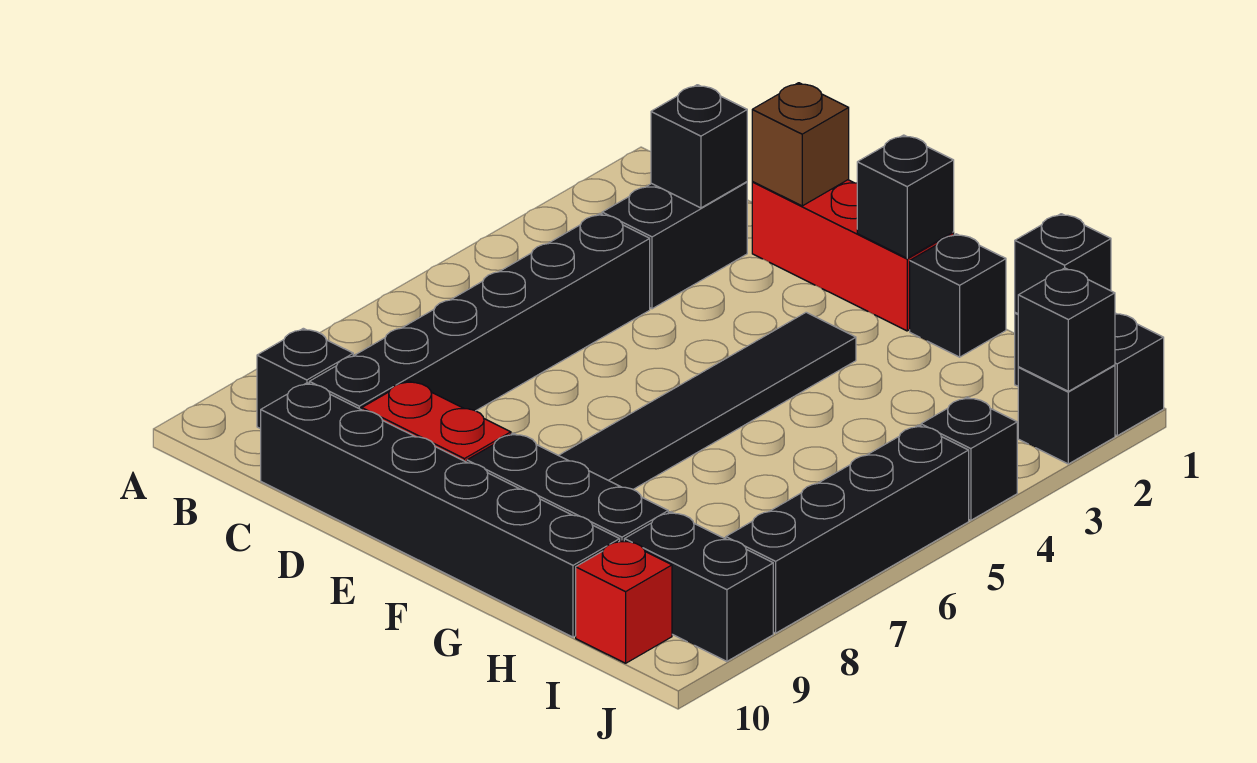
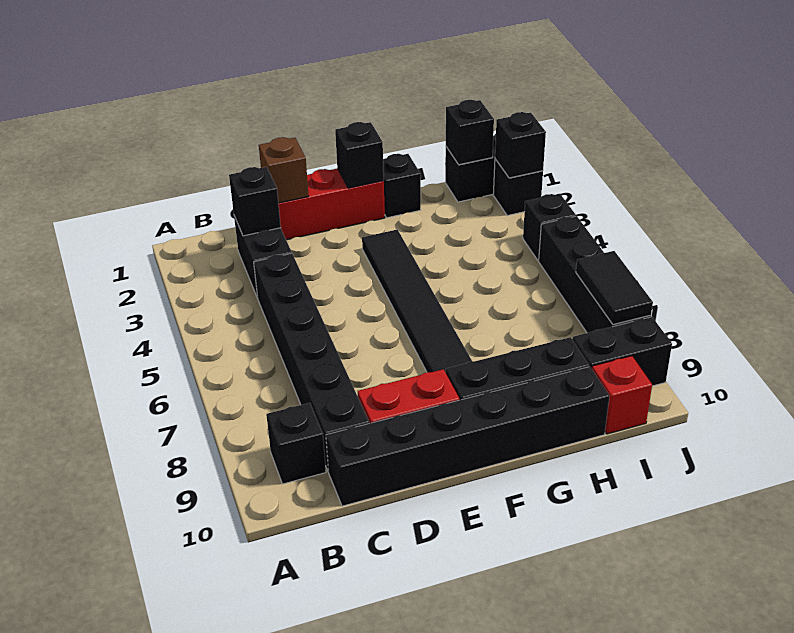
none -> black tile J7:J8 level 2

